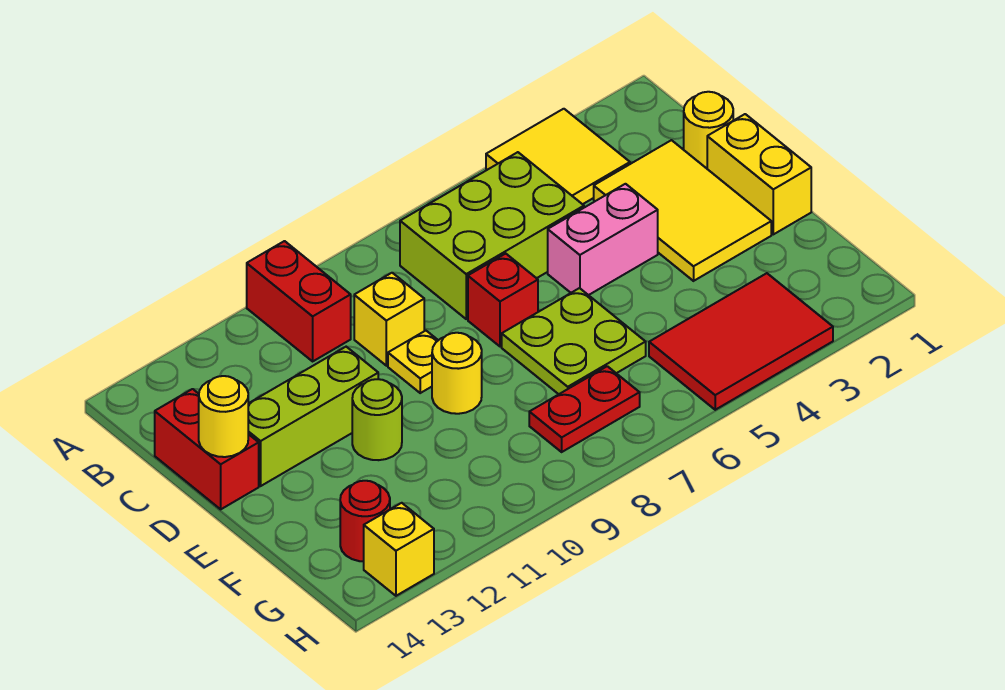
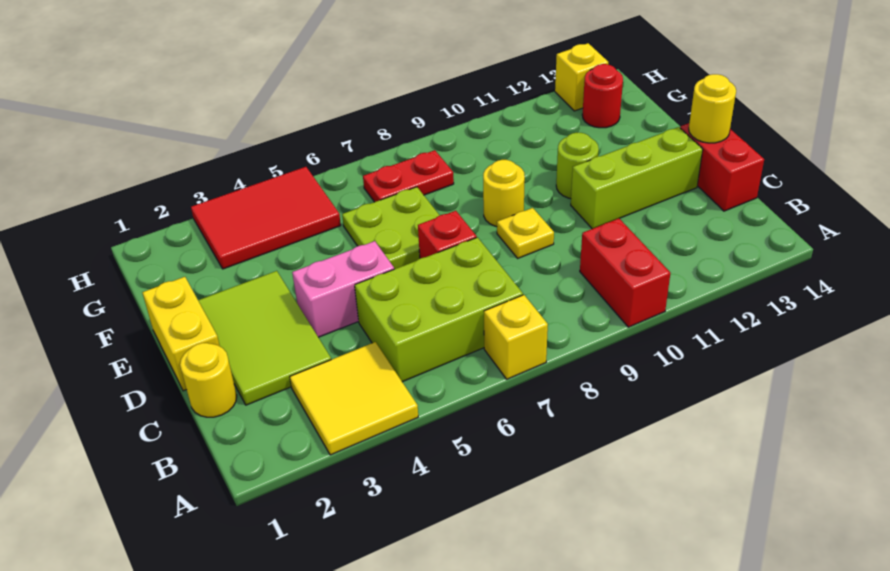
yellow tile C2:E3 level 1 -> lime tile C2:E3 level 1
yellow brick C9 level 1 -> yellow brick A7 level 1

